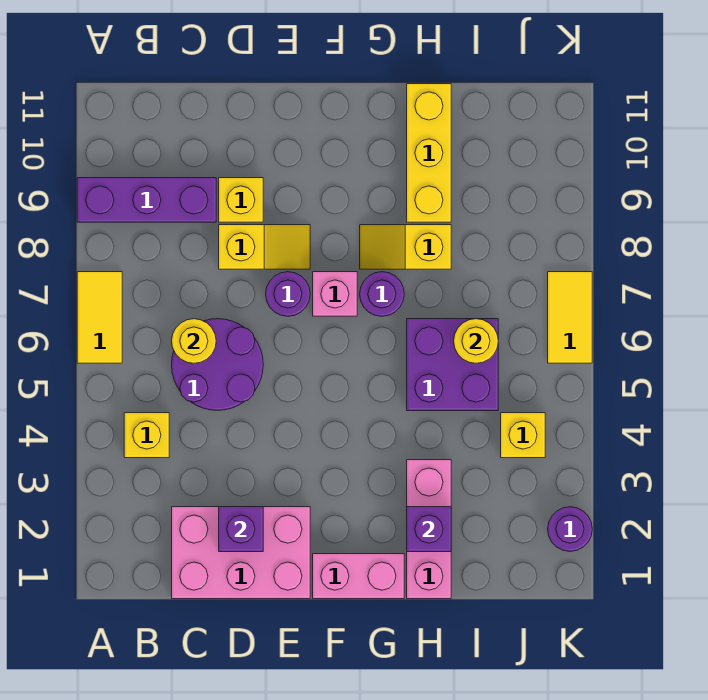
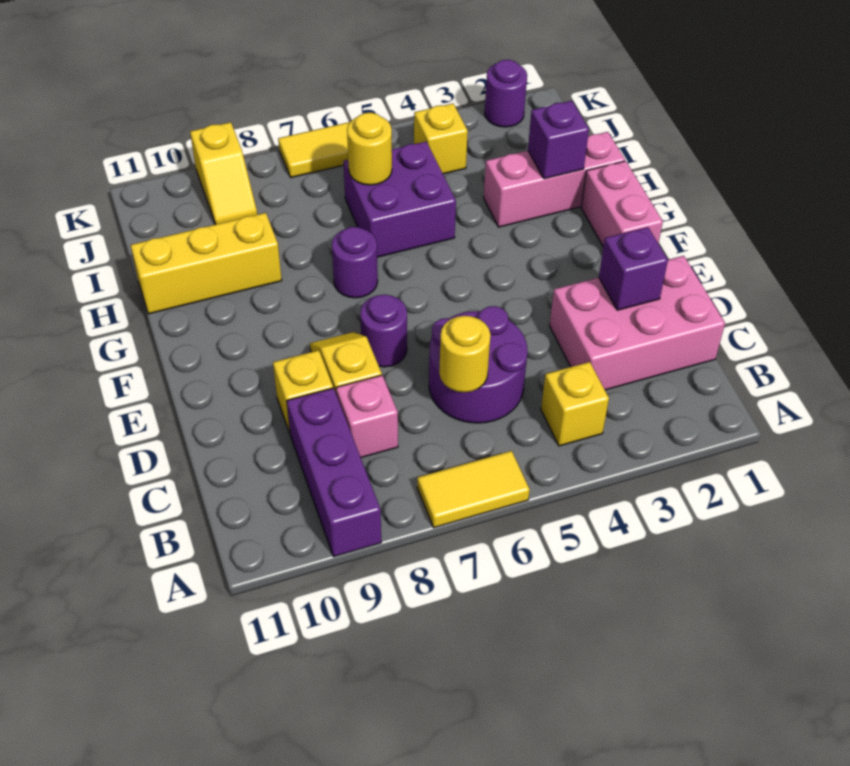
pink brick C1:E2 level 1 -> pink brick C1:D3 level 1
pink brick F7 level 1 -> pink brick C8 level 1
yellow slope G8:H8 level 1 top H -> yellow slope J9:K9 level 1 top K

